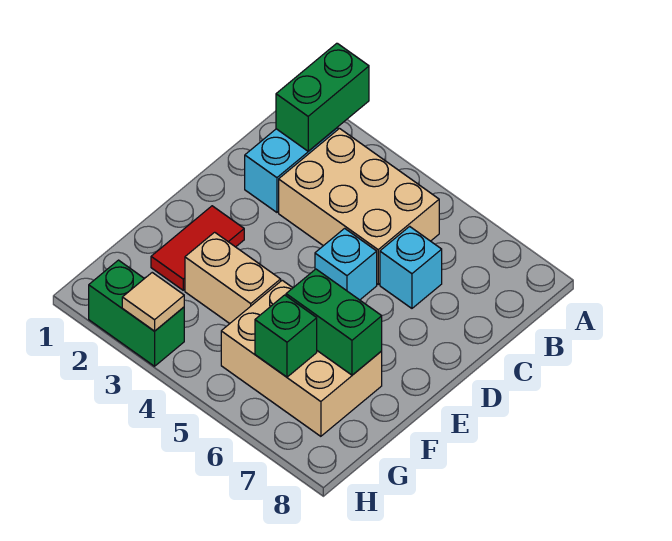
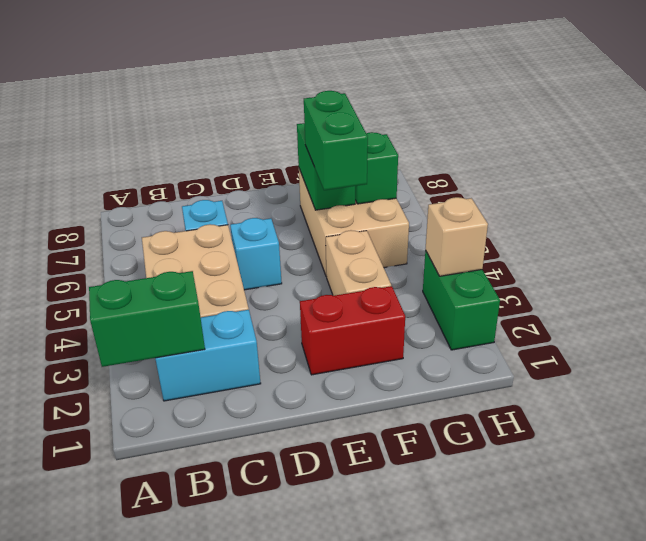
red tile E2:F2 level 1 -> red brick E2:F2 level 1
none -> green brick F5:F6 level 3
tan tile H3 level 2 -> tan brick H3 level 2

